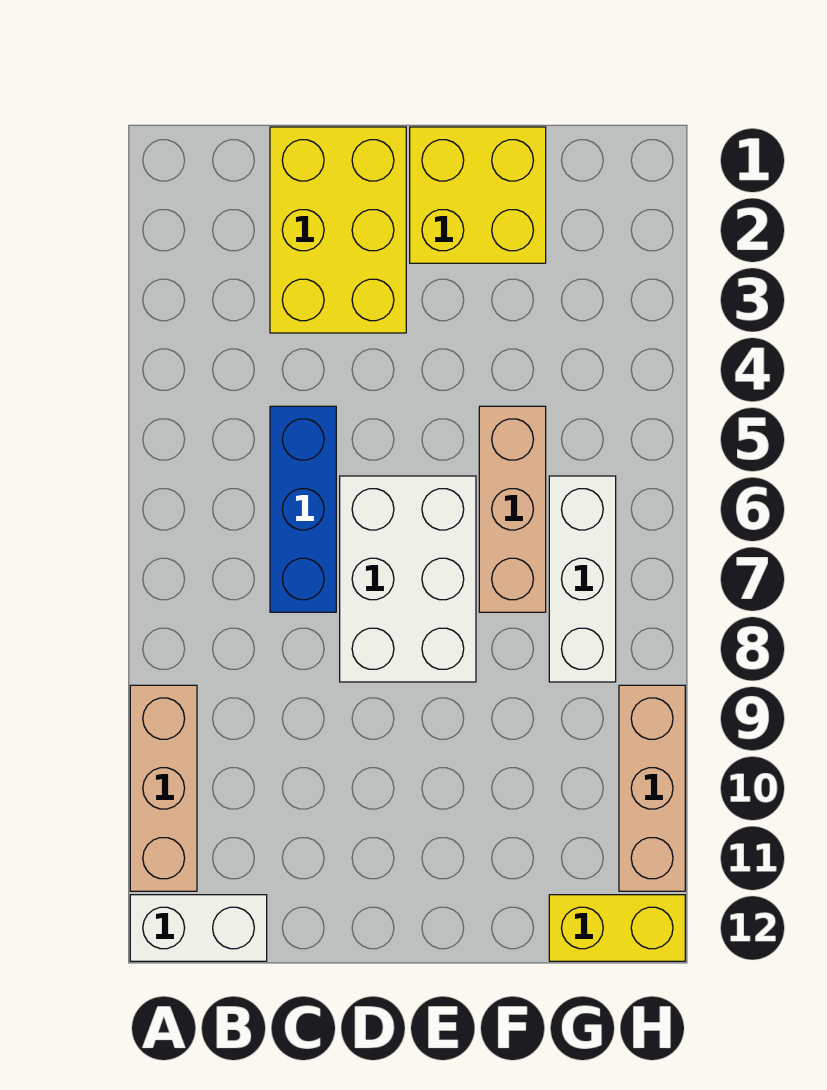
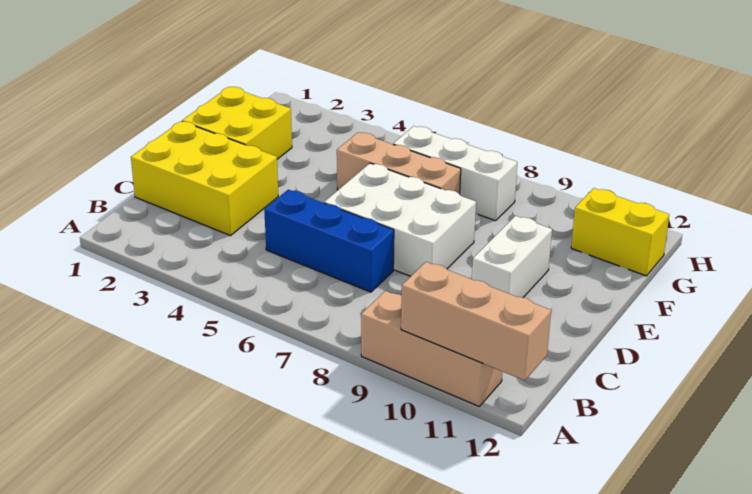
white brick A12:B12 level 1 -> white brick D10:E10 level 1
yellow brick G12:H12 level 1 -> yellow brick G11:G12 level 1
tan brick H9:H11 level 1 -> tan brick A10:A12 level 2

